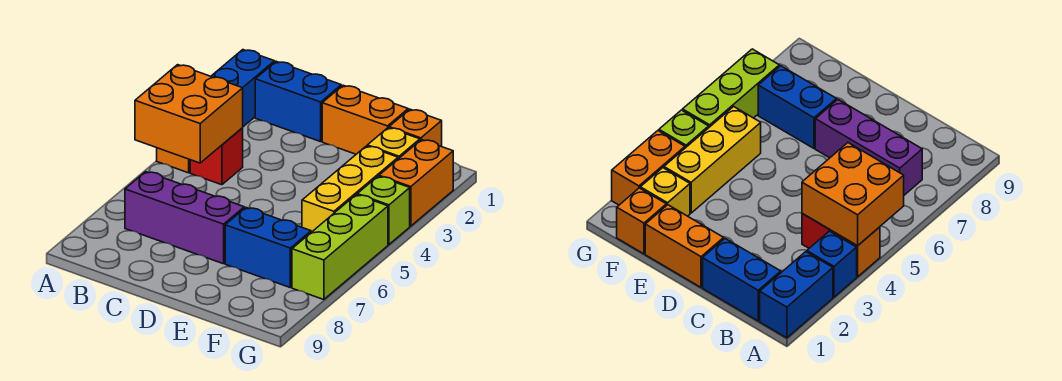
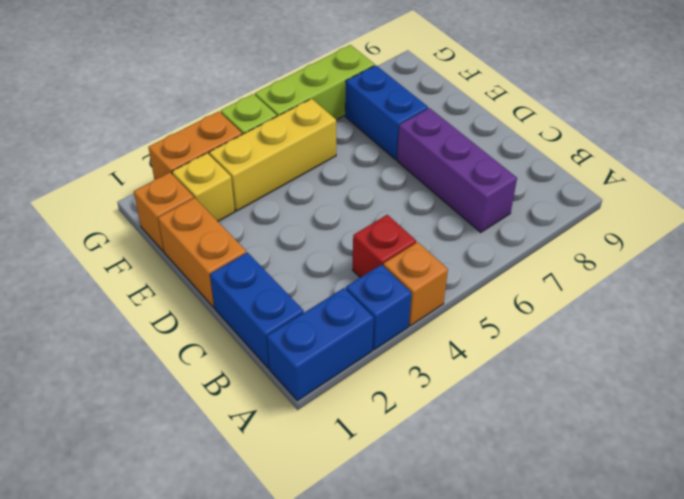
orange brick A4:B5 level 2 -> none

